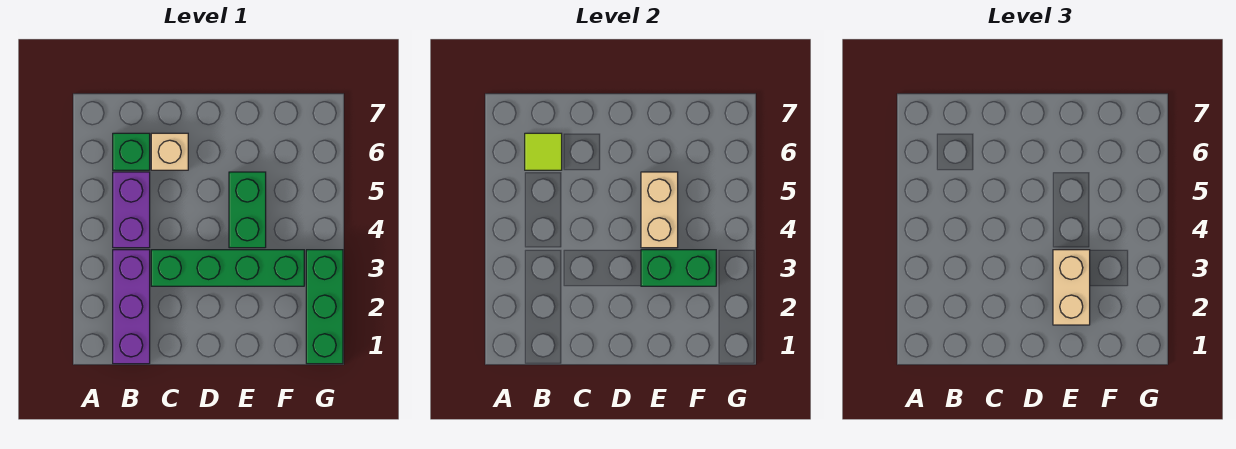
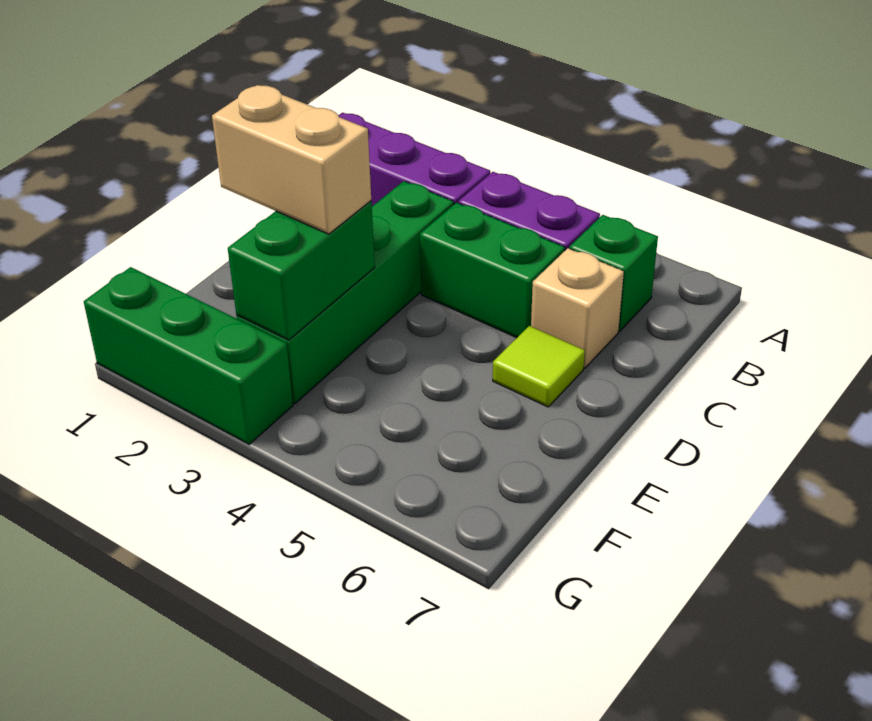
lime tile B6 level 2 -> lime tile D6 level 1
green brick E4:E5 level 1 -> green brick C4:C5 level 1
tan brick E4:E5 level 2 -> none

